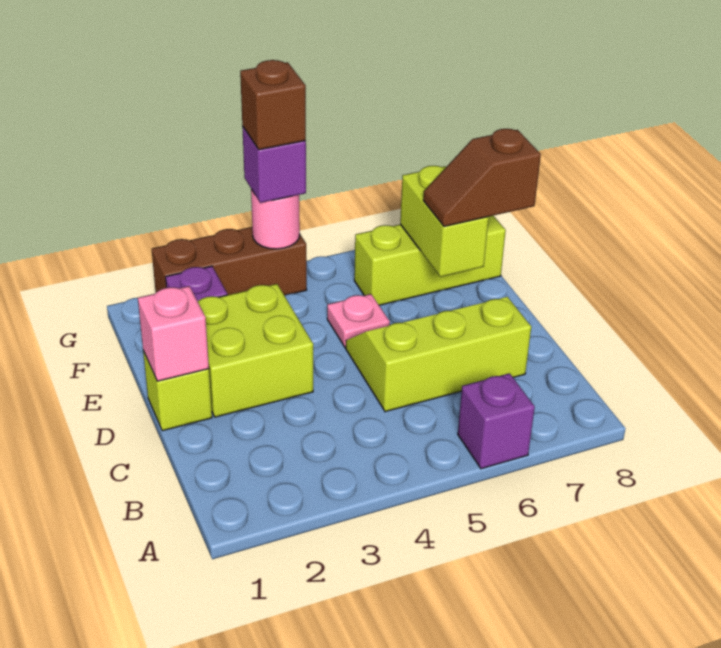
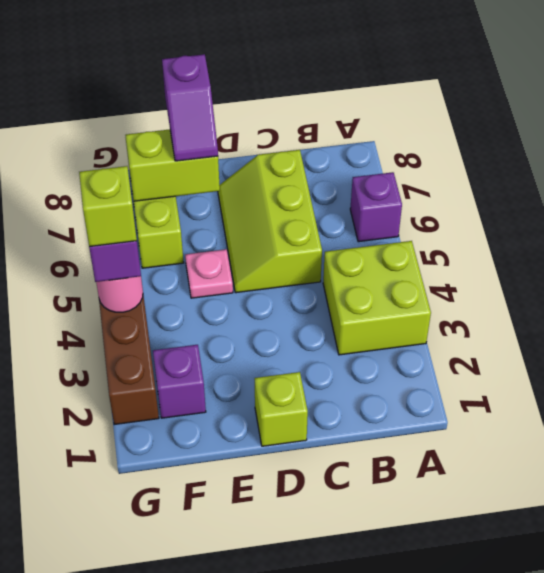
pink brick D1 level 2 -> none
lime brick D2:E3 level 1 -> lime brick A3:B4 level 1
brown slope E7:E8 level 3 top 8 -> purple slope E7:E8 level 3 top 8
brown brick G4 level 4 -> lime brick G4 level 4

